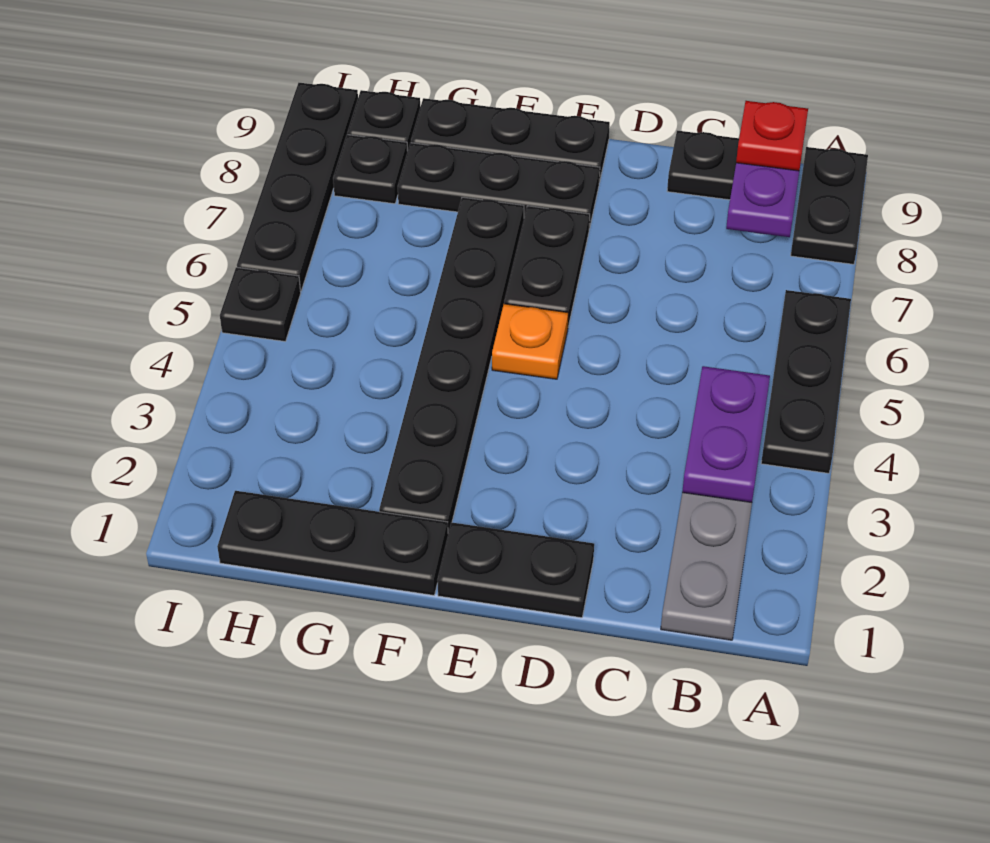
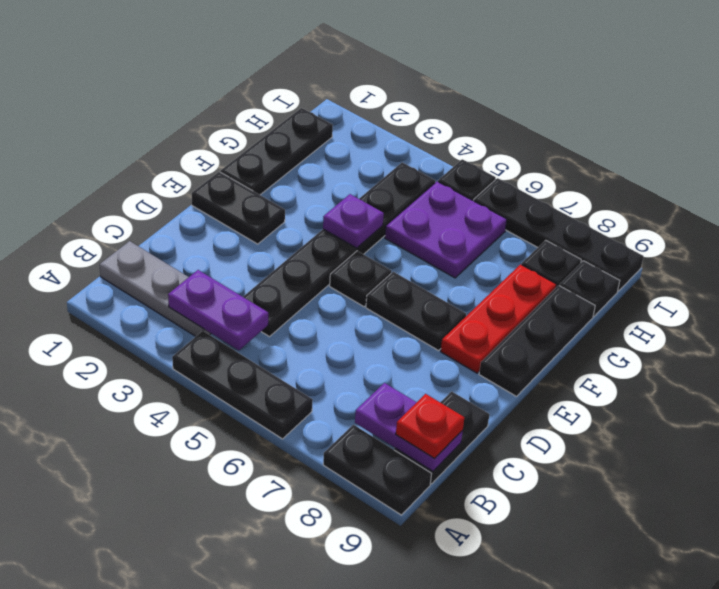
black plate D1:E1 level 1 -> black plate E1:E2 level 1
orange plate E5 level 1 -> black plate E5 level 1
black plate E8:G8 level 1 -> red plate E8:G8 level 1
black plate F2:F7 level 1 -> black plate C4:H4 level 1
none -> purple plate F4 level 2
none -> purple plate G5:H6 level 1

